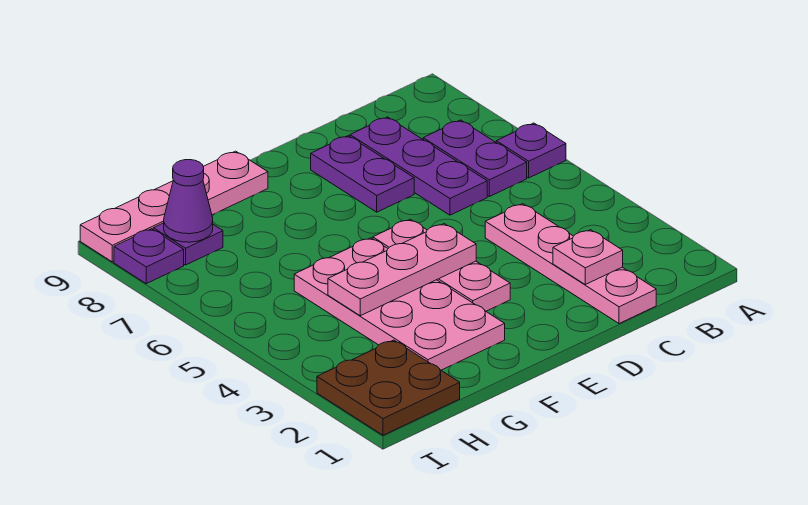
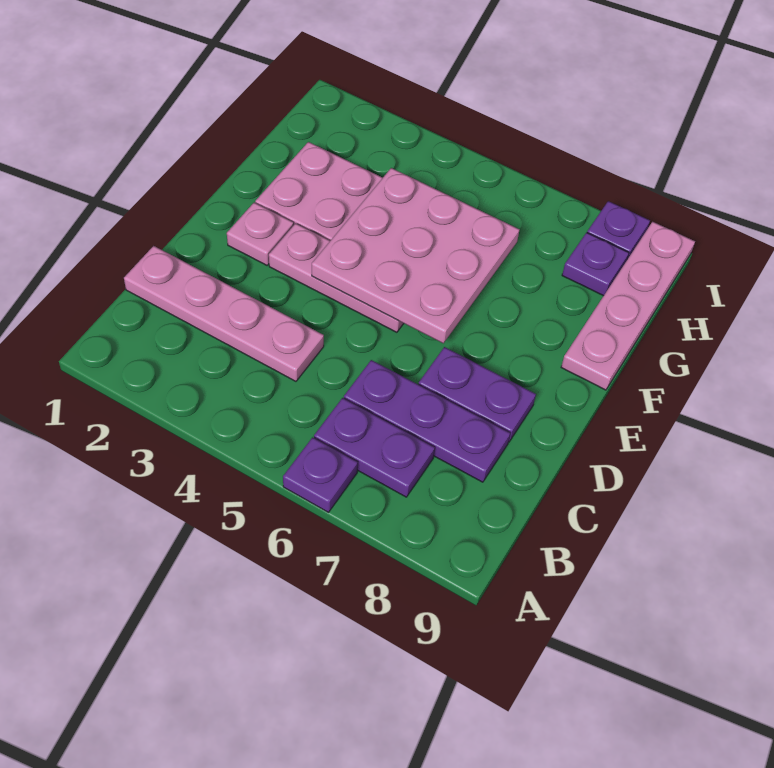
pink plate C2 level 2 -> pink plate E2 level 1
pink plate E4:G4 level 2 -> pink plate E4:G6 level 2
brown plate H1:I2 level 1 -> none
purple cone H8 level 2 -> none

